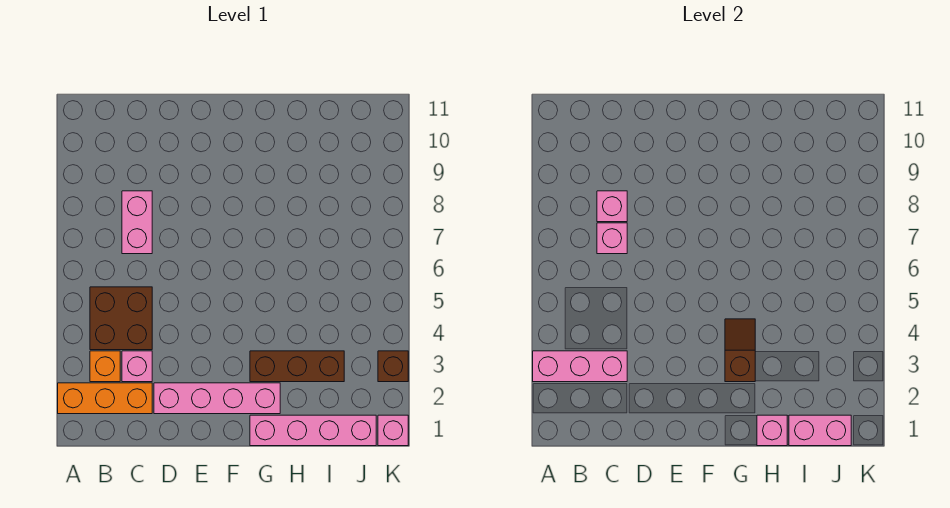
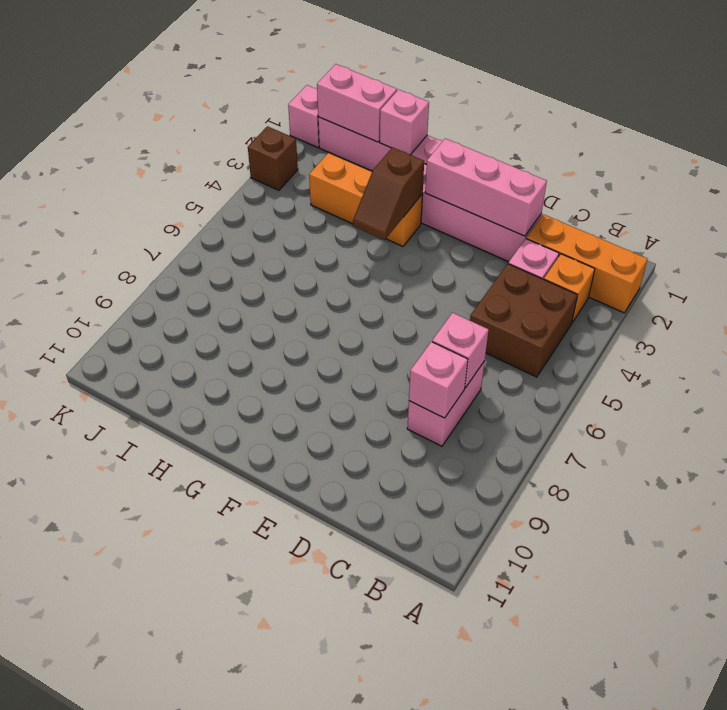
pink brick A3:C3 level 2 -> pink brick D2:F2 level 2
brown brick G3:I3 level 1 -> orange brick G3:I3 level 1

